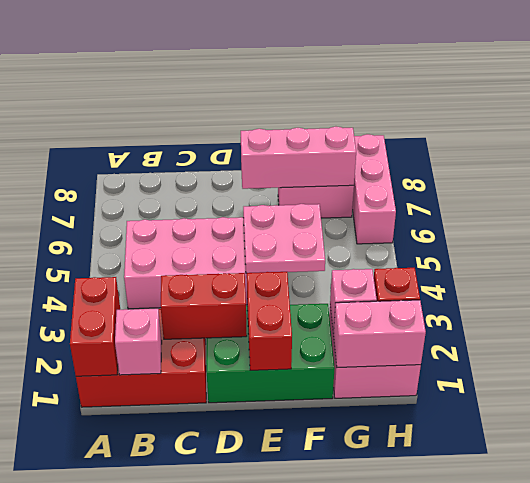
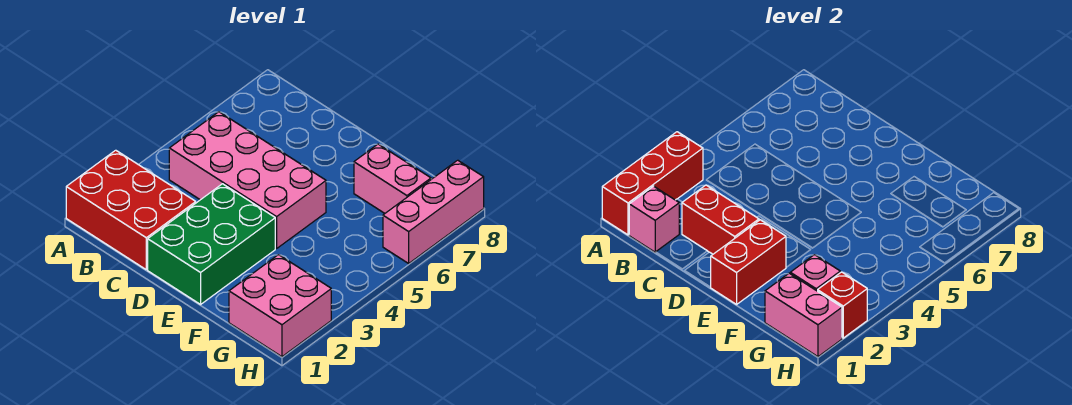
red brick A1:A2 level 2 -> red brick A1:A3 level 2
green brick D1:F2 level 1 -> green brick D1:E3 level 1
pink plate E4:F5 level 2 -> none
pink brick E7:G7 level 2 -> none

